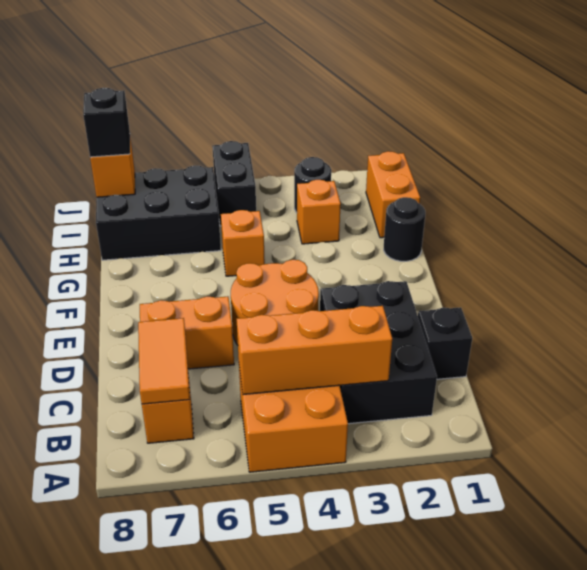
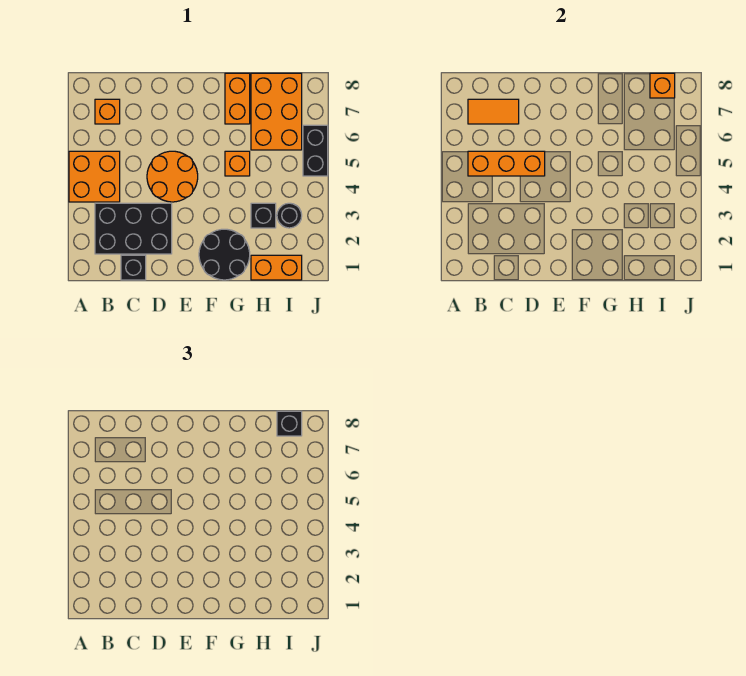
orange brick B3:B5 level 2 -> orange brick B5:D5 level 2
orange brick D6:D7 level 1 -> orange brick G7:G8 level 1
black round brick G1 level 1 -> black round brick F1:G2 level 1
orange brick H3 level 1 -> black brick H3 level 1
black brick H6:I8 level 1 -> orange brick H6:I8 level 1
black brick I5:J5 level 1 -> black brick J5:J6 level 1

